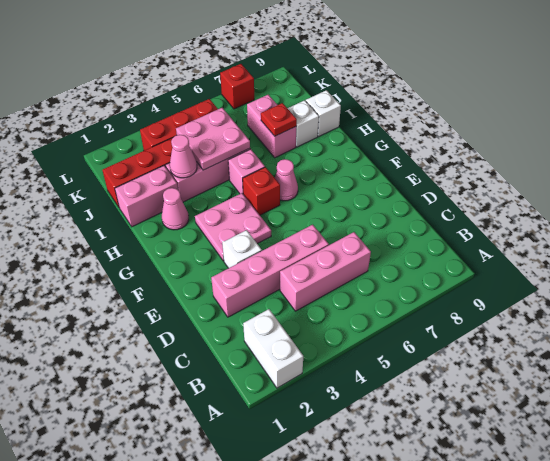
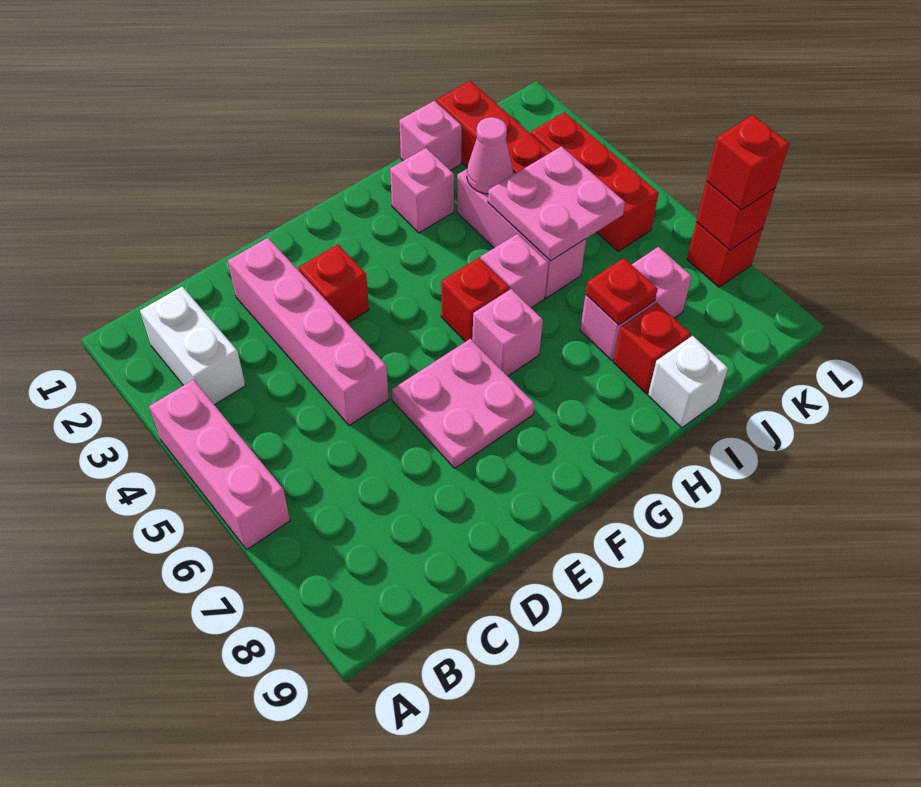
white brick A2:B2 level 1 -> white brick B2:B3 level 1
pink brick C4:C6 level 1 -> pink brick A4:A6 level 1
white brick E3 level 1 -> red brick E3 level 1
pink plate F3:G4 level 1 -> pink plate E6:F7 level 1
pink cone G6 level 1 -> pink brick G6 level 1
pink cone H2 level 1 -> pink brick H2 level 1
pink brick I1:I2 level 1 -> pink brick I1 level 1
white brick I8 level 1 -> red brick I8 level 1
none -> red brick L7 level 2
none -> red brick L7 level 3

